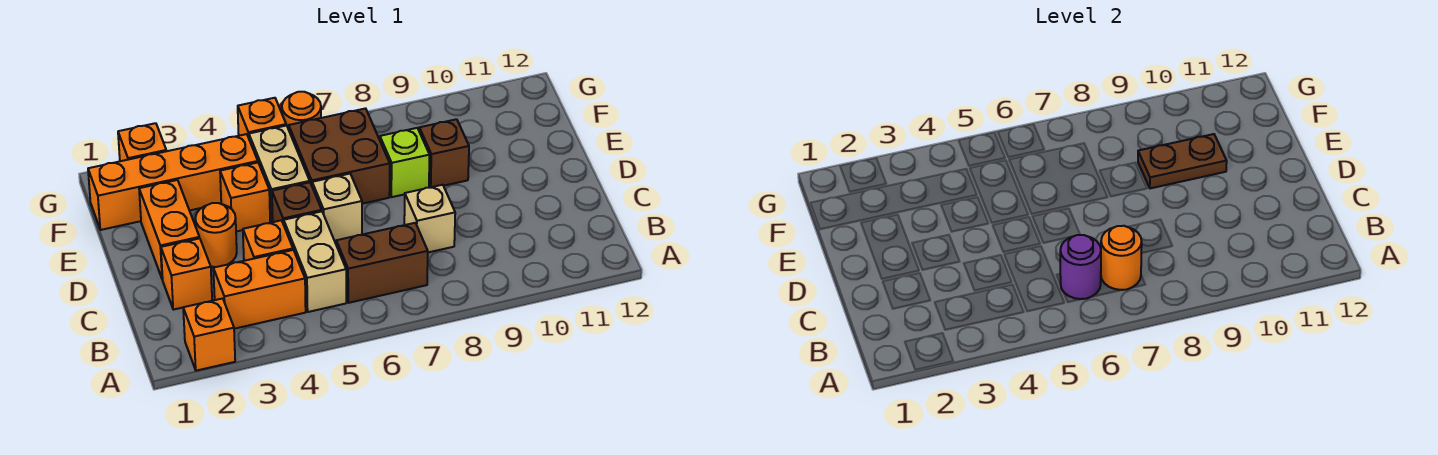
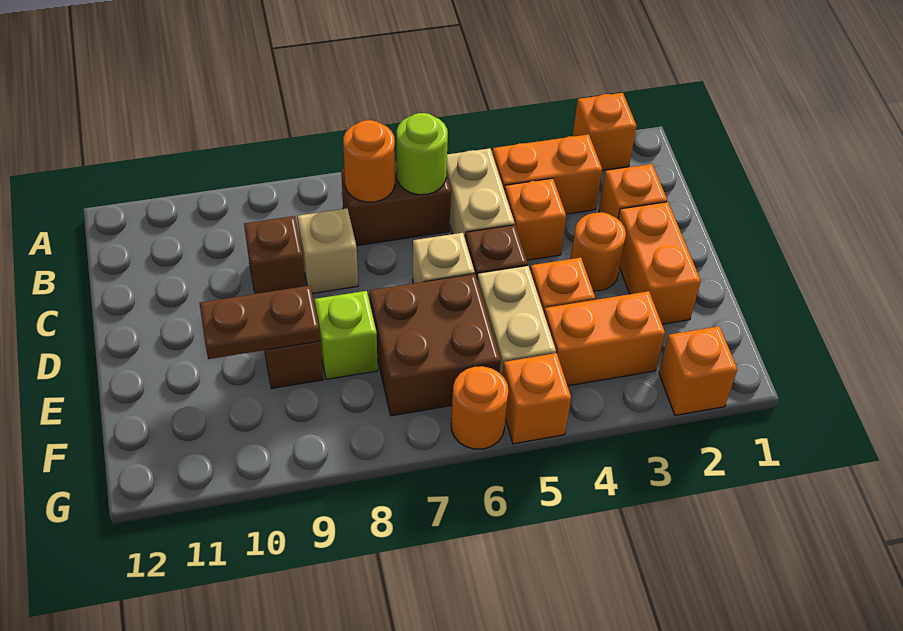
purple round brick B6 level 2 -> lime round brick B6 level 2
none -> brown brick C9 level 1
orange brick F1:F4 level 1 -> orange brick F3:F4 level 1

